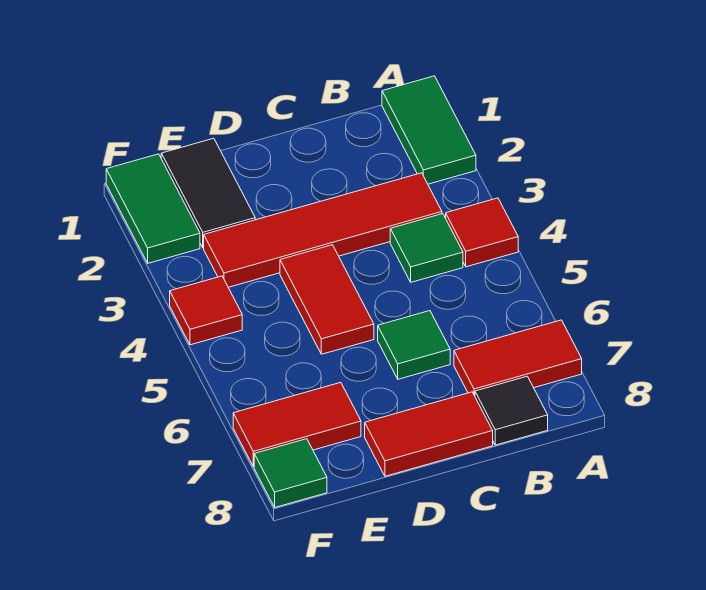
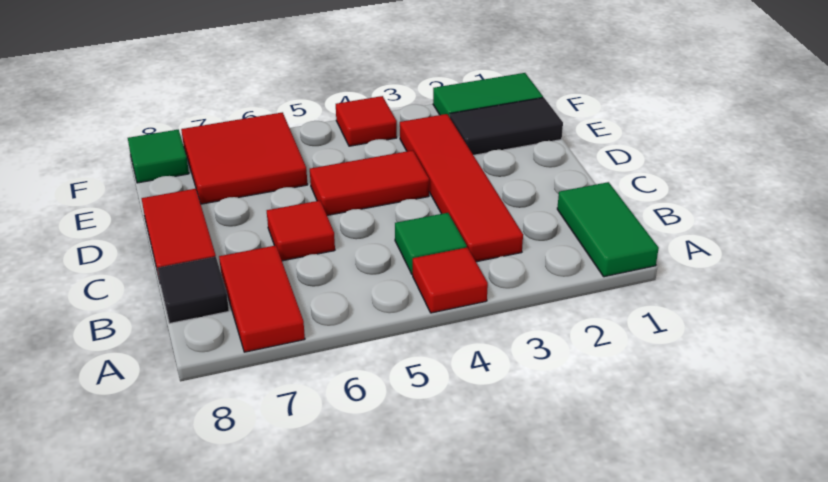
green tile A1:A2 level 1 -> green tile A1:B1 level 1
green tile C6 level 1 -> red tile C6 level 1
red tile E7:F7 level 1 -> red tile E6:F7 level 1

